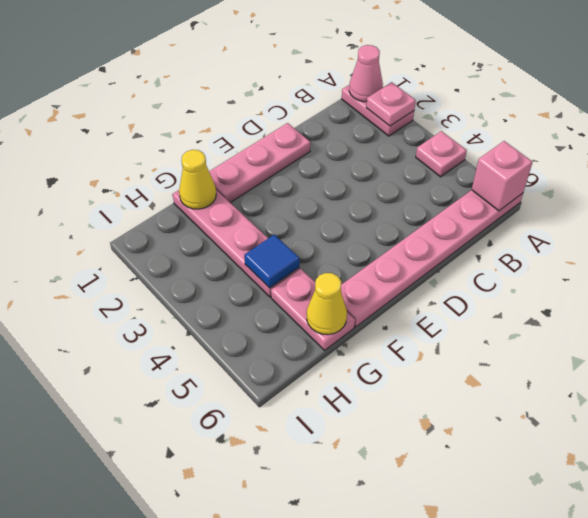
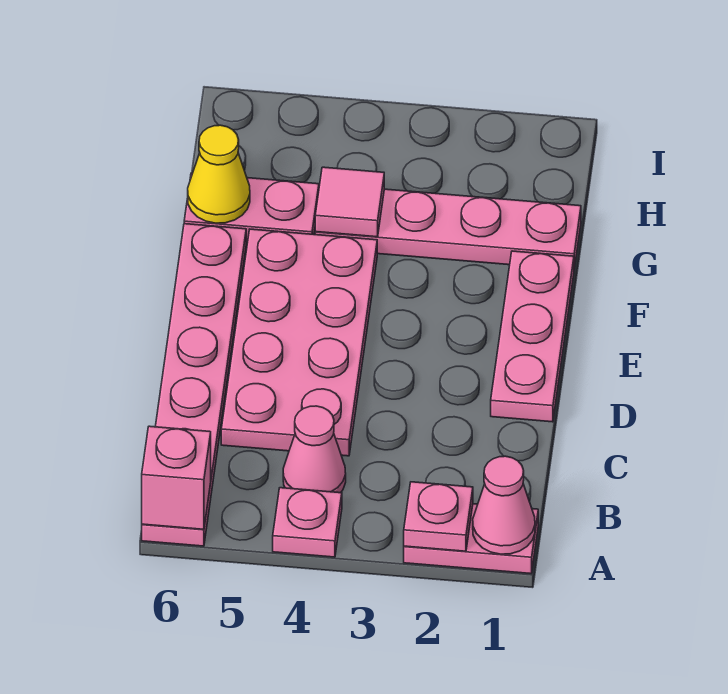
none -> pink cone B4 level 1
none -> pink plate C4:F5 level 1
yellow cone G1 level 2 -> none
blue tile G4 level 2 -> pink tile G4 level 2

